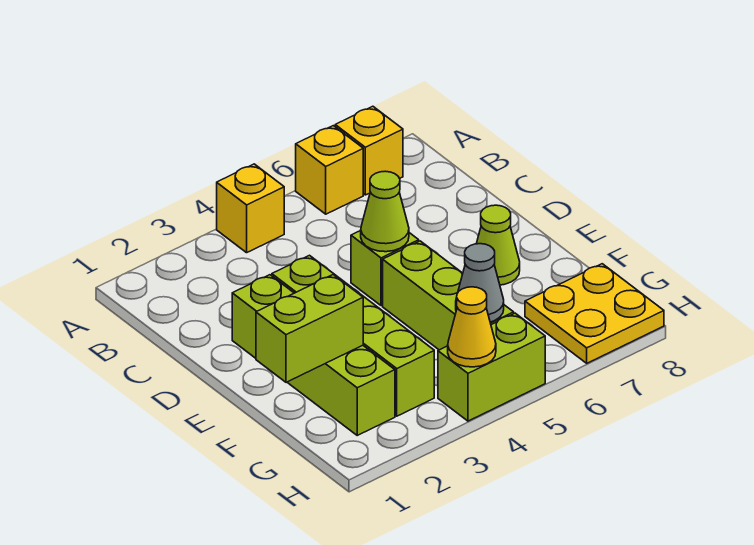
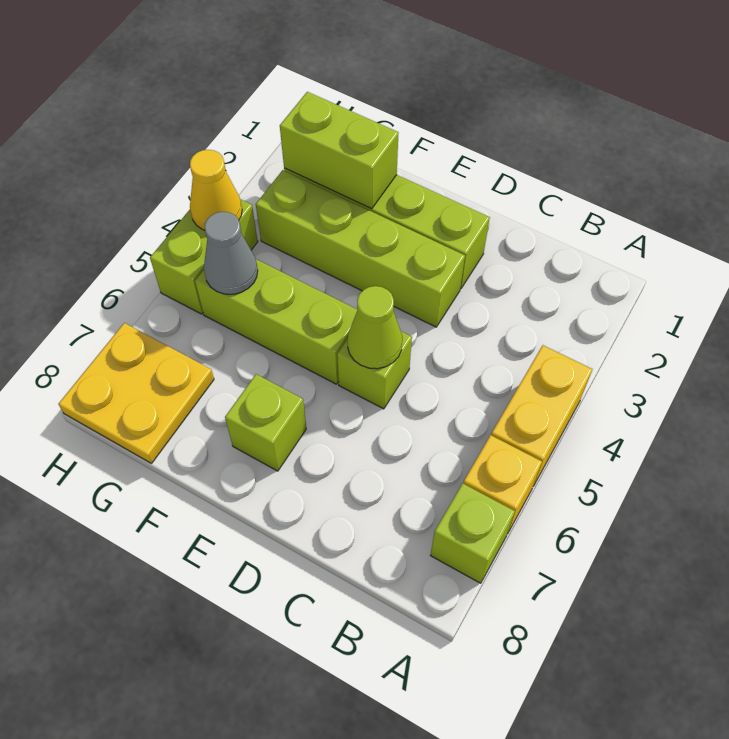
yellow brick A4 level 1 -> yellow brick A4:A5 level 1
yellow brick A7 level 1 -> lime brick A7 level 1
lime cone E7 level 1 -> lime brick E7 level 1
lime brick F1:F2 level 2 -> lime brick F2:G2 level 2

